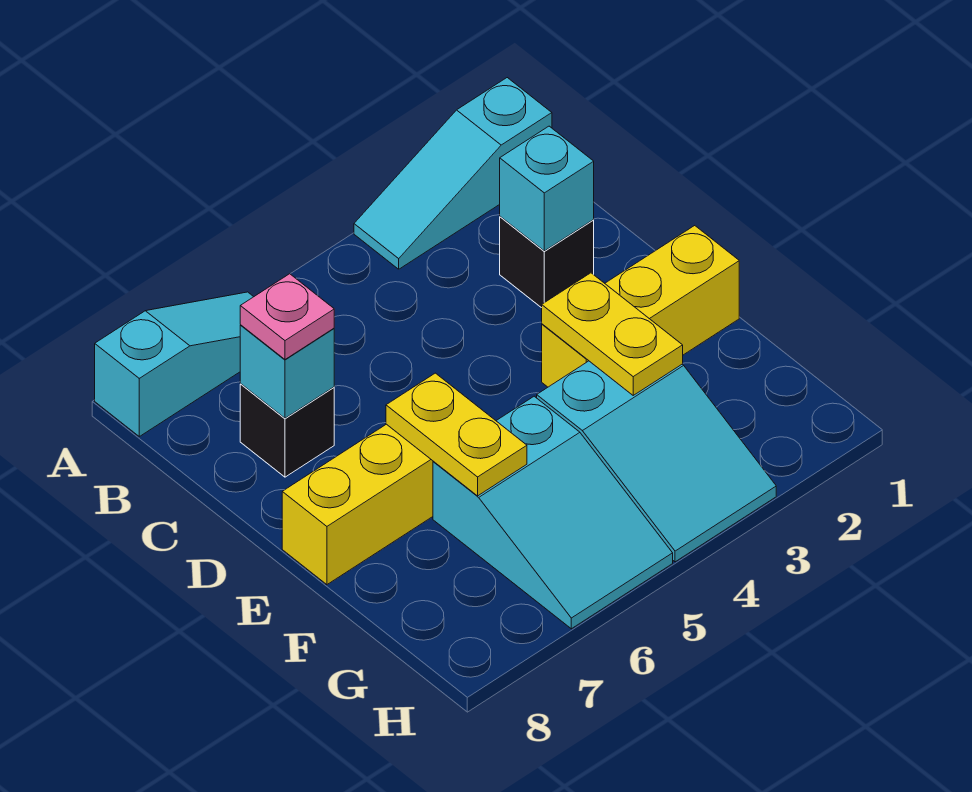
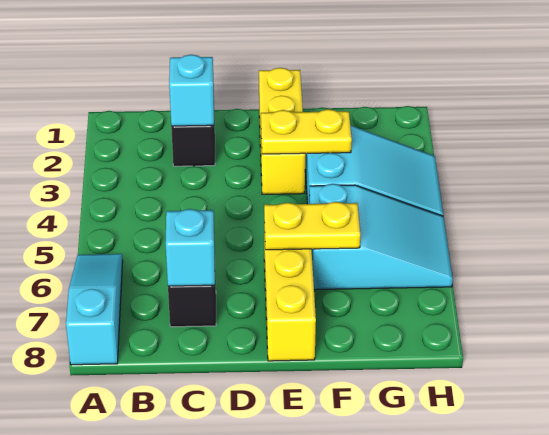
cyan slope A1:A3 level 1 top 1 -> none
pink plate C7 level 3 -> none

